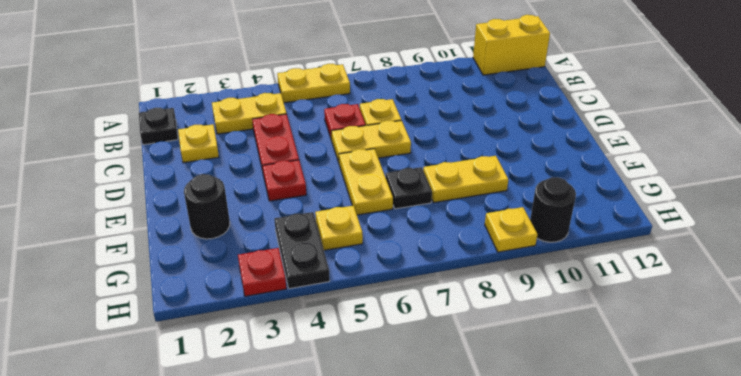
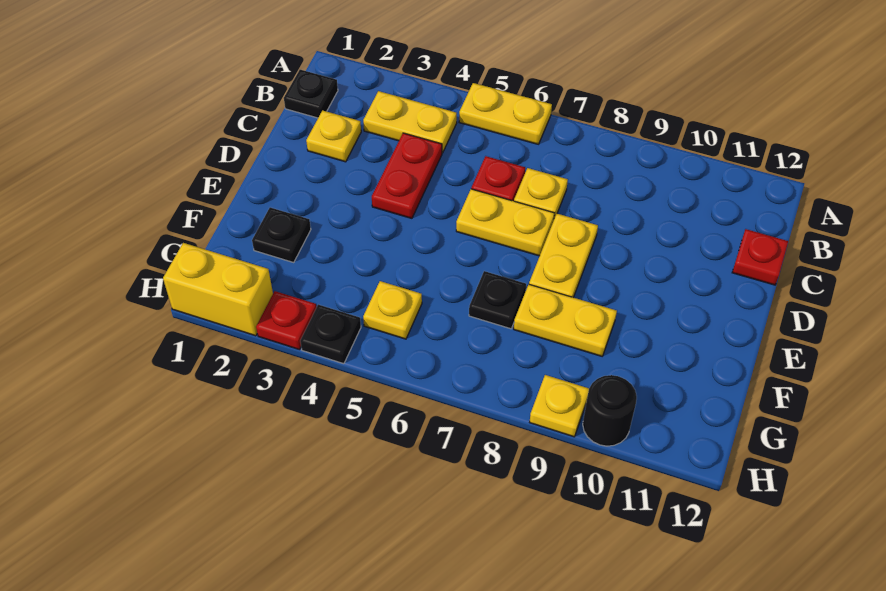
yellow brick A11:A12 level 1 -> yellow brick H1:H2 level 1
red plate E4 level 1 -> red plate C12 level 1
yellow plate E6:F6 level 1 -> yellow plate D8:E8 level 1
black round brick F2 level 1 -> black plate F2 level 1
black plate G4:H4 level 1 -> black plate H4 level 1

